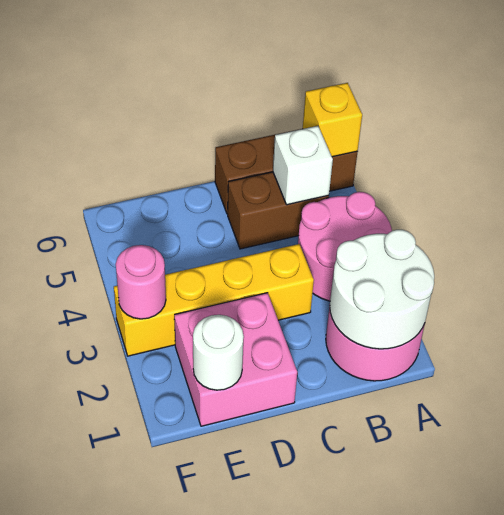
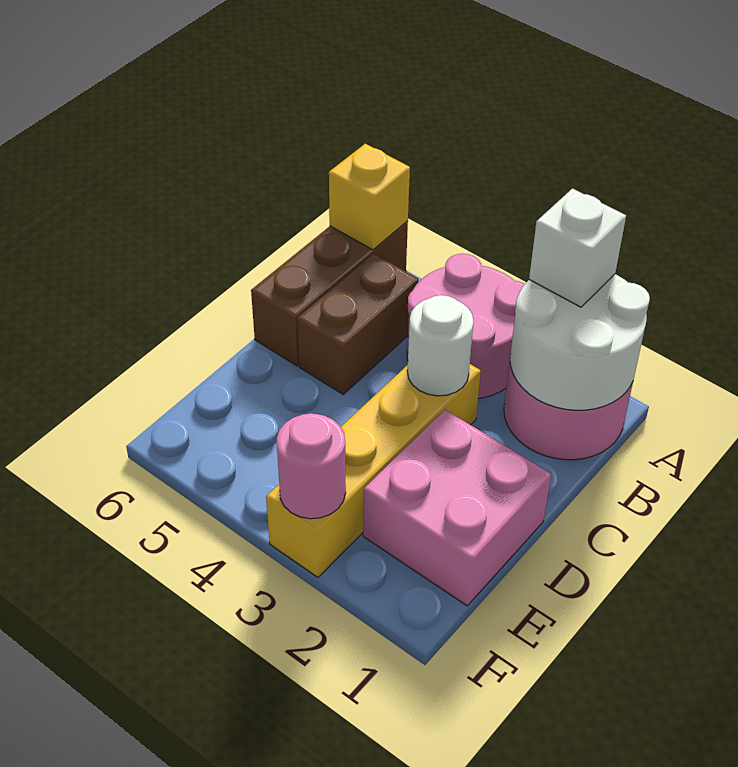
white brick B5 level 2 -> white brick A2 level 3
white round brick E1 level 2 -> white round brick C3 level 2

